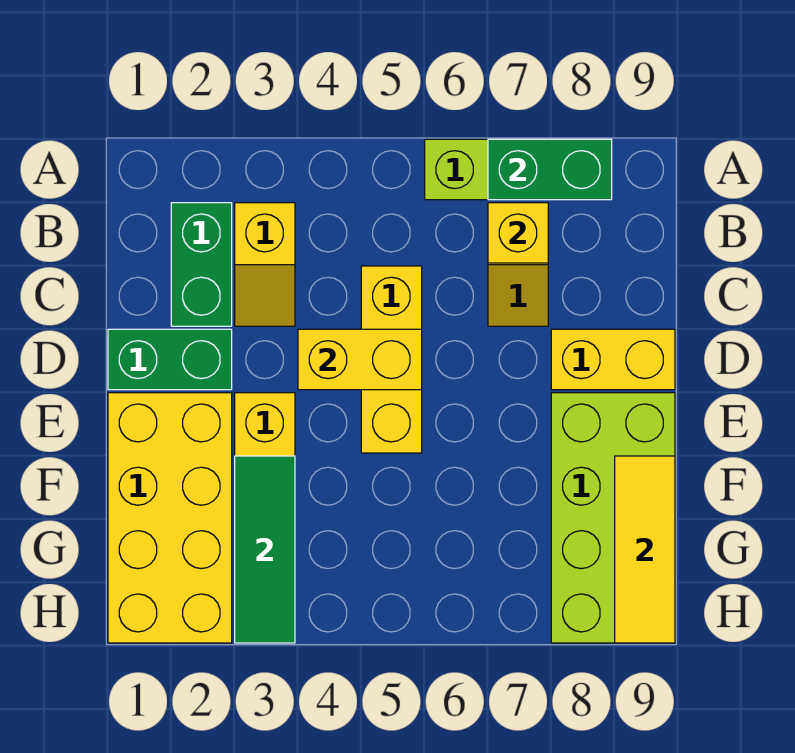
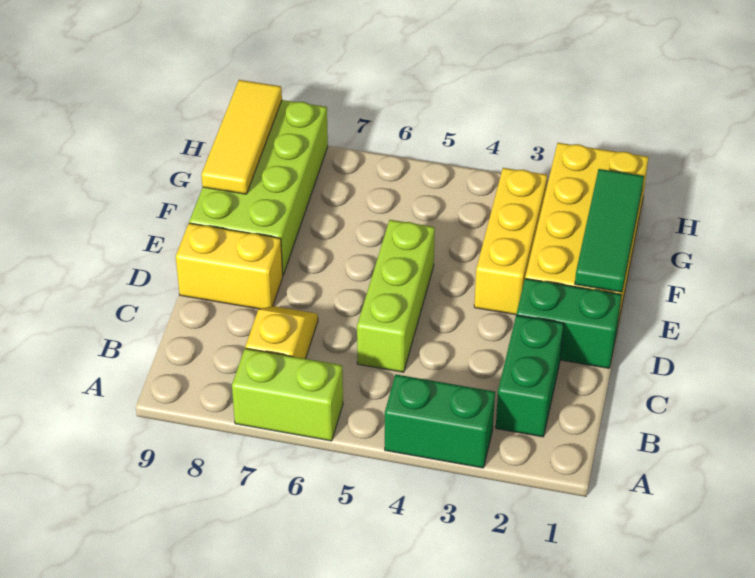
green brick A7:A8 level 2 -> green brick A3:A4 level 1
yellow slope B3:C3 level 1 top B -> none
yellow brick B7 level 2 -> none
yellow brick C5:E5 level 1 -> lime brick C5:E5 level 1
yellow brick D4:D5 level 2 -> none
green tile F3:H3 level 2 -> green tile E1:G1 level 2

